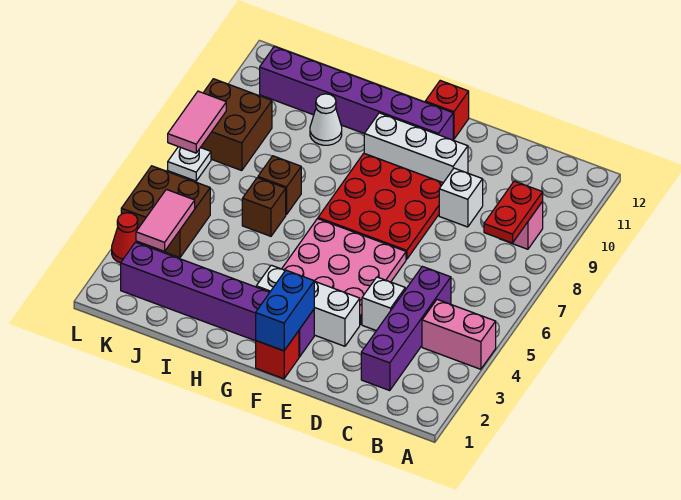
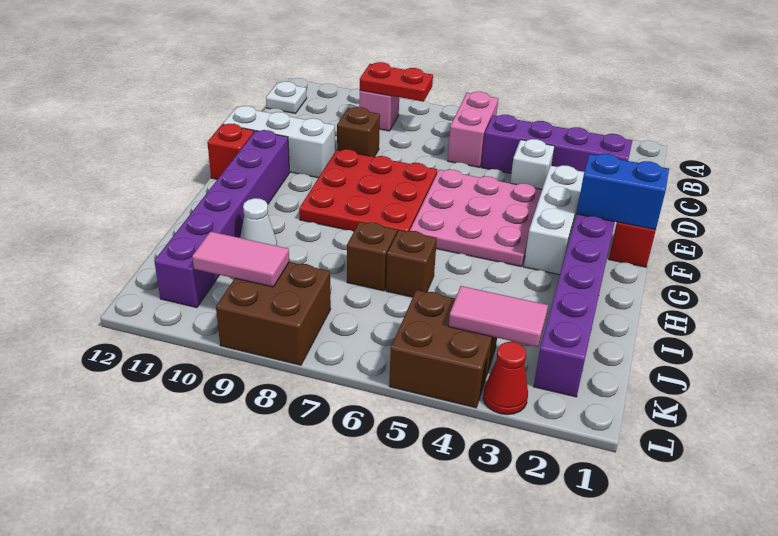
pink brick A4:B4 level 1 -> pink brick B6:C6 level 1
white brick D9 level 1 -> brown brick D9 level 1
white brick E10:G10 level 1 -> white brick E10:E12 level 1
white plate L7 level 1 -> white plate B12 level 1
pink tile L7:L8 level 2 -> pink tile K9:K10 level 2

